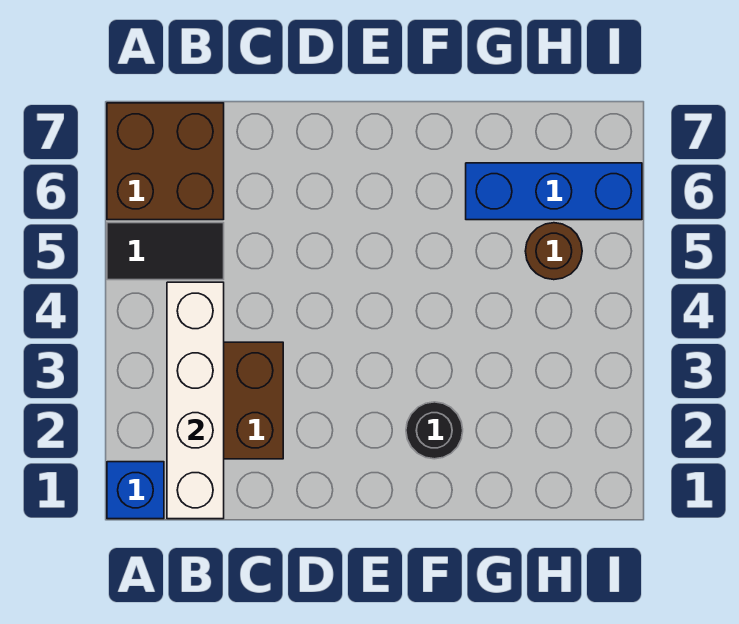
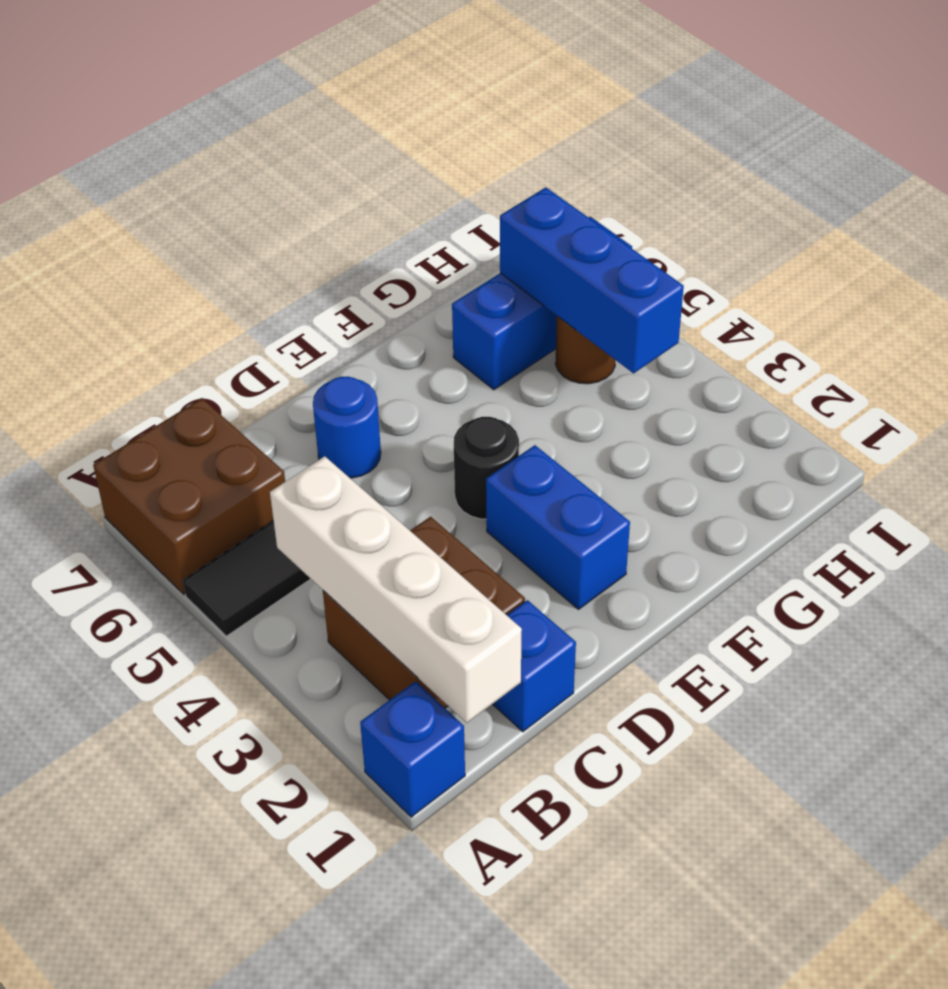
none -> blue brick C1 level 1
none -> blue round brick D6 level 1
none -> blue brick E2:E3 level 1
black round brick F2 level 1 -> black round brick E4 level 1
none -> blue brick H4:H6 level 2

